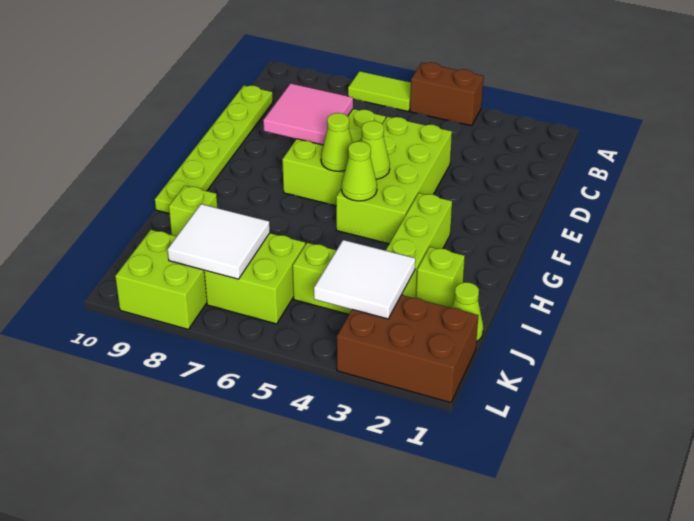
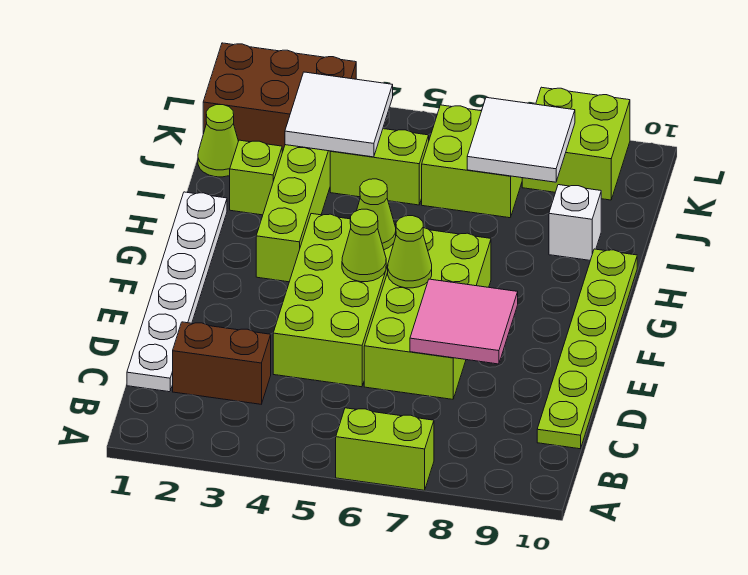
brown brick A4:A5 level 1 -> brown brick C2:C3 level 1
lime tile A6:A7 level 1 -> lime brick A6:A7 level 1
none -> white plate C1:H1 level 1
lime brick D6:F7 level 1 -> lime brick D6:G7 level 1
lime brick I9 level 1 -> white brick I9 level 1

